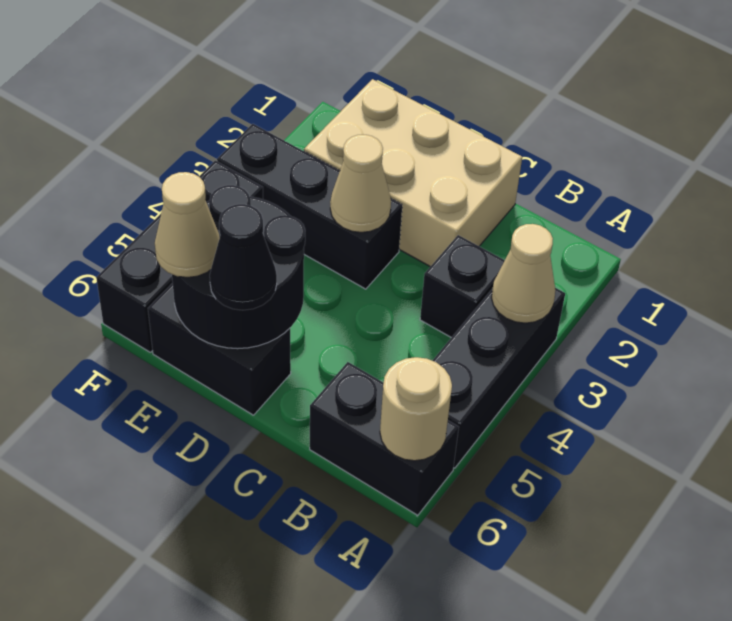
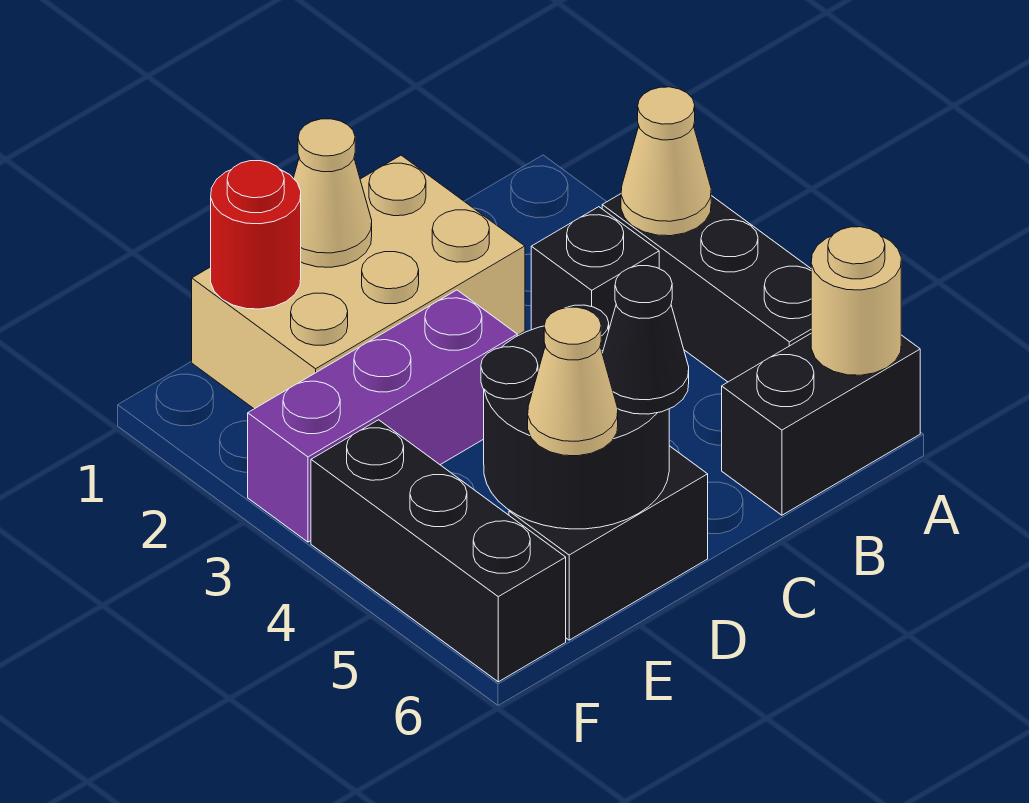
black brick D3:F3 level 1 -> purple brick D3:F3 level 1
tan cone D3 level 2 -> tan cone D1 level 2
none -> red round brick E1 level 2

